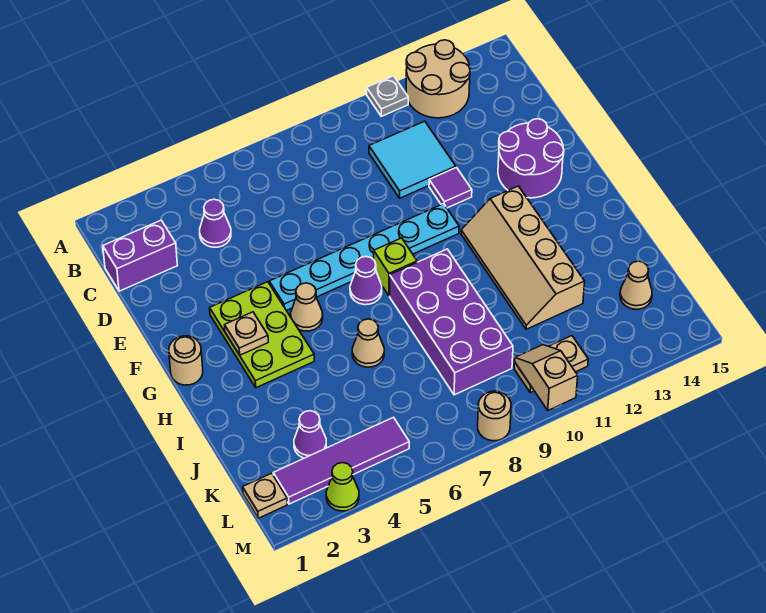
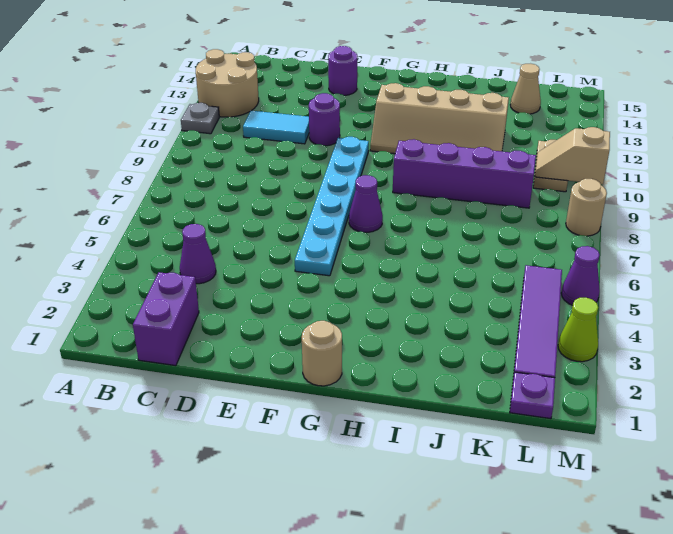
cyan tile C10:D11 level 1 -> cyan tile C11:D11 level 1
purple tile E11 level 1 -> purple round brick E11 level 1
purple round brick E13:F14 level 1 -> purple round brick E14 level 1
lime plate F3:H4 level 1 -> none
tan plate G3 level 2 -> none
tan cone G5 level 1 -> none
lime brick G8 level 1 -> none
purple brick H8:K9 level 1 -> purple brick H9:K9 level 1
tan cone I6 level 1 -> none
purple cone K3 level 1 -> purple cone M5 level 1
tan plate L1 level 1 -> purple plate L1 level 1

